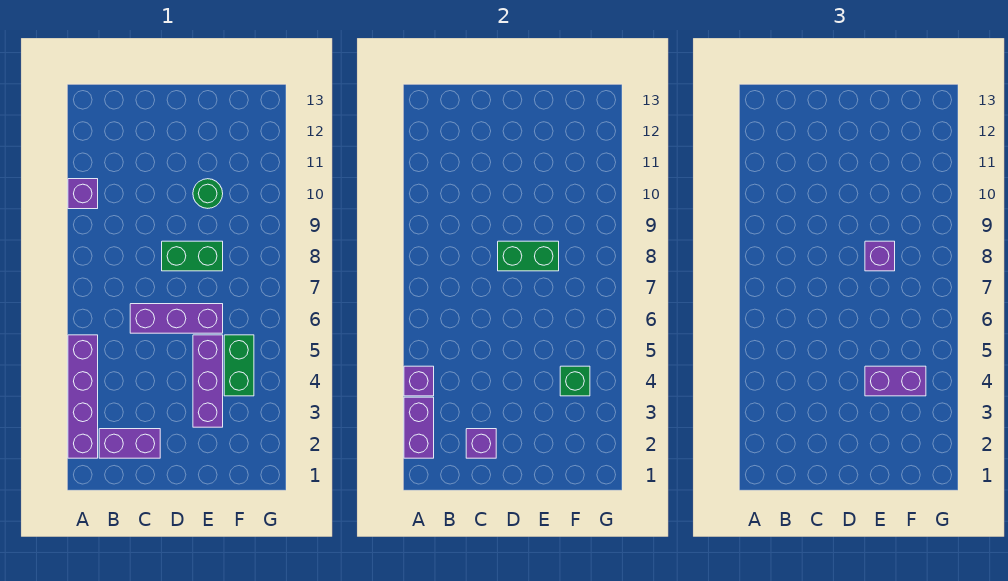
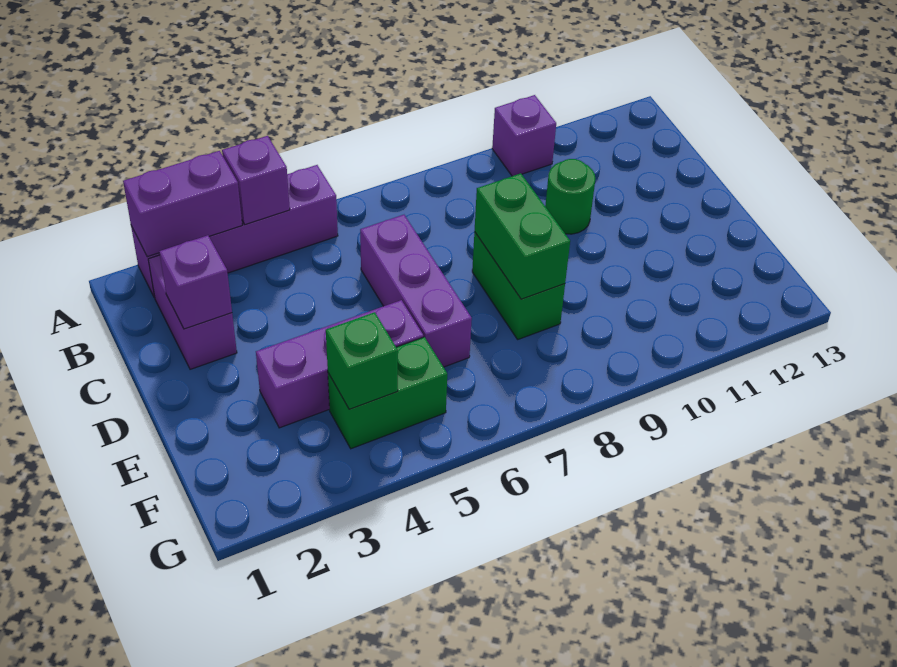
purple brick E4:F4 level 3 -> none
purple brick E8 level 3 -> none
green round brick E10 level 1 -> green round brick C10 level 1

